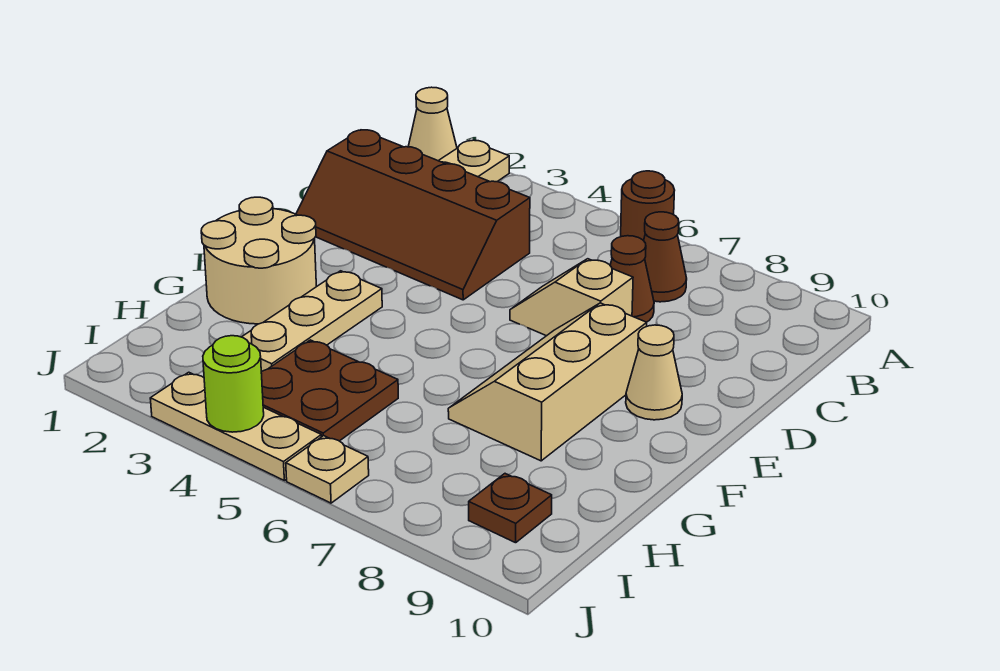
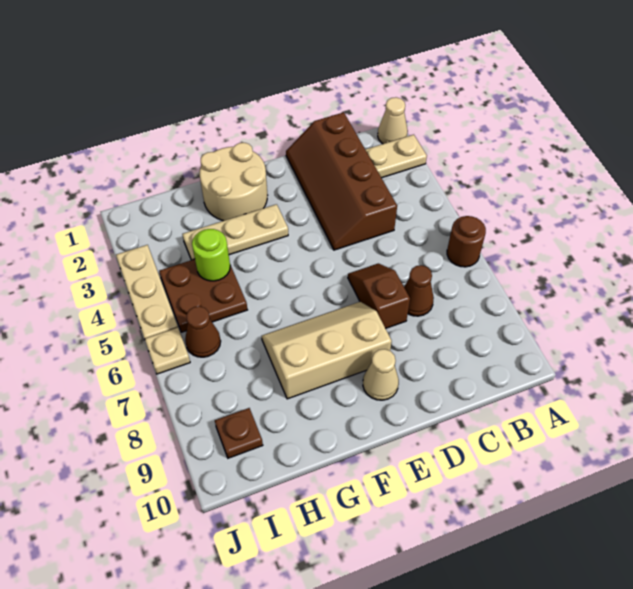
brown cone B7 level 1 -> brown cone I6 level 1
tan slope D6:D7 level 1 top 7 -> brown slope D6:D7 level 1 top 7
lime round brick J4 level 2 -> lime round brick H4 level 2

